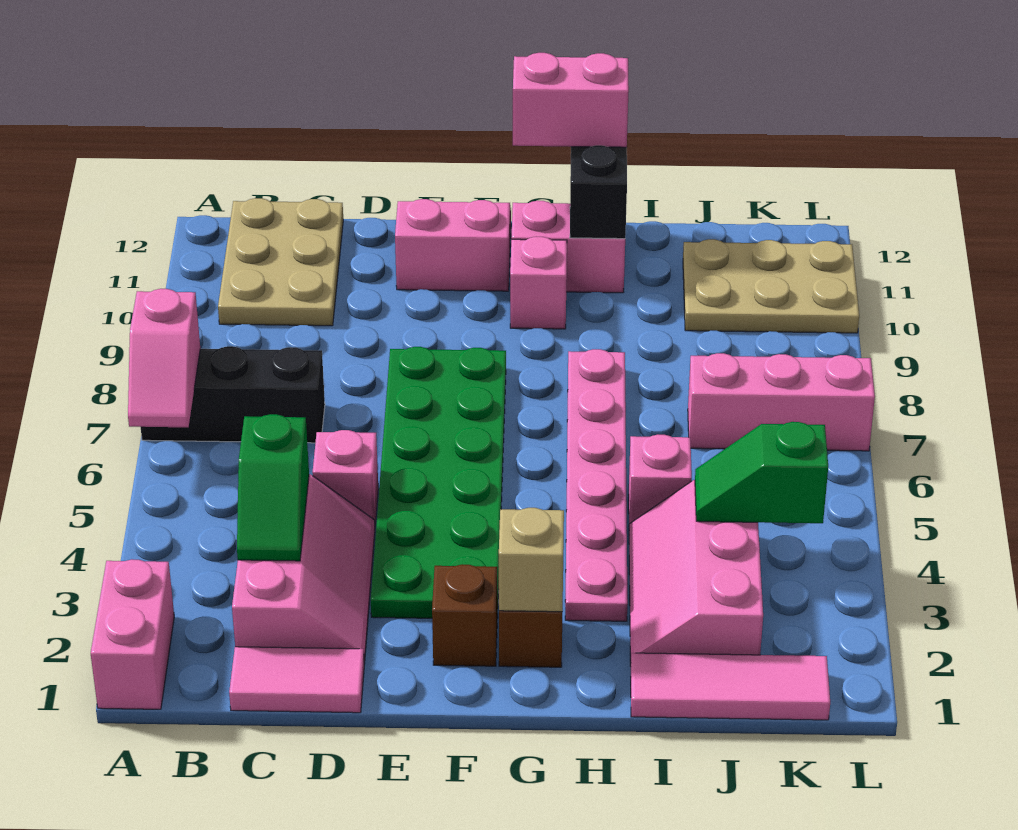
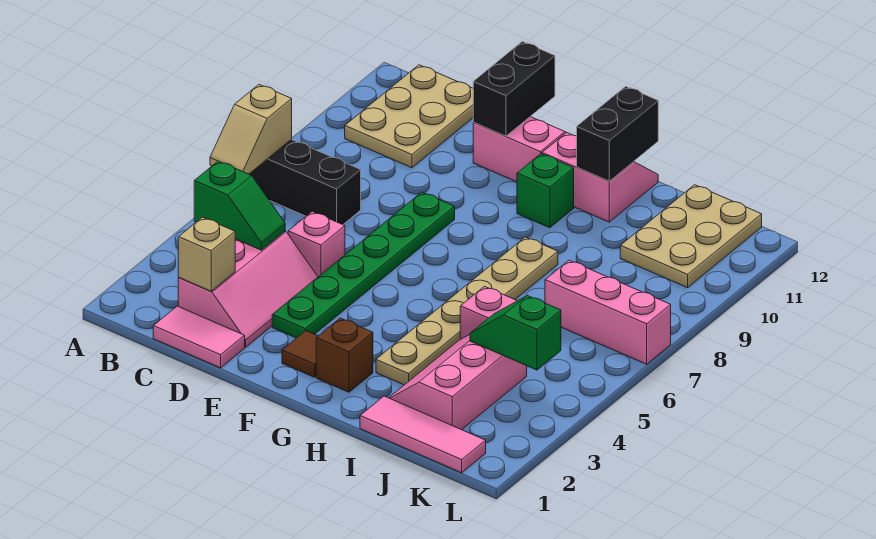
pink brick A1:A2 level 1 -> none
pink slope A6:A7 level 2 top 7 -> tan slope A6:A7 level 2 top 7
green slope C3:C4 level 2 top 4 -> green slope B4:C4 level 2 top B
green plate E3:F8 level 1 -> green plate E3:E8 level 1
none -> black brick E11:E12 level 2
brown brick F2 level 1 -> brown tile F2 level 1
tan brick G2 level 2 -> tan brick C2 level 2
pink brick G10 level 1 -> green brick G10 level 1
pink brick G12:H12 level 3 -> none
pink plate H3:H8 level 1 -> tan plate H3:H8 level 1
tan plate J10:L11 level 1 -> tan plate J10:K12 level 1

